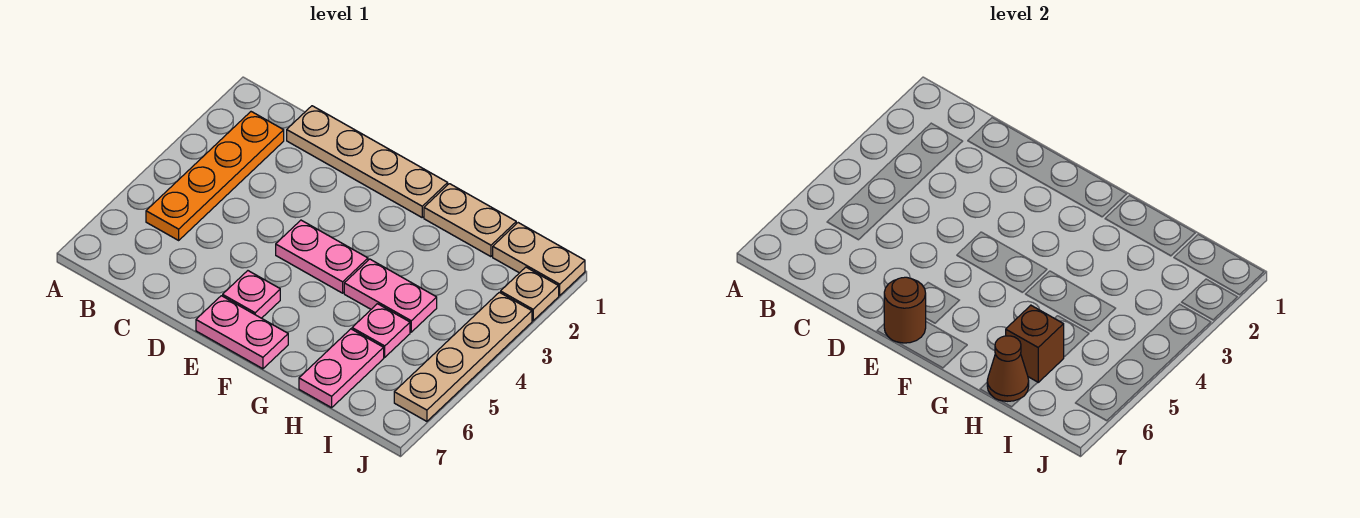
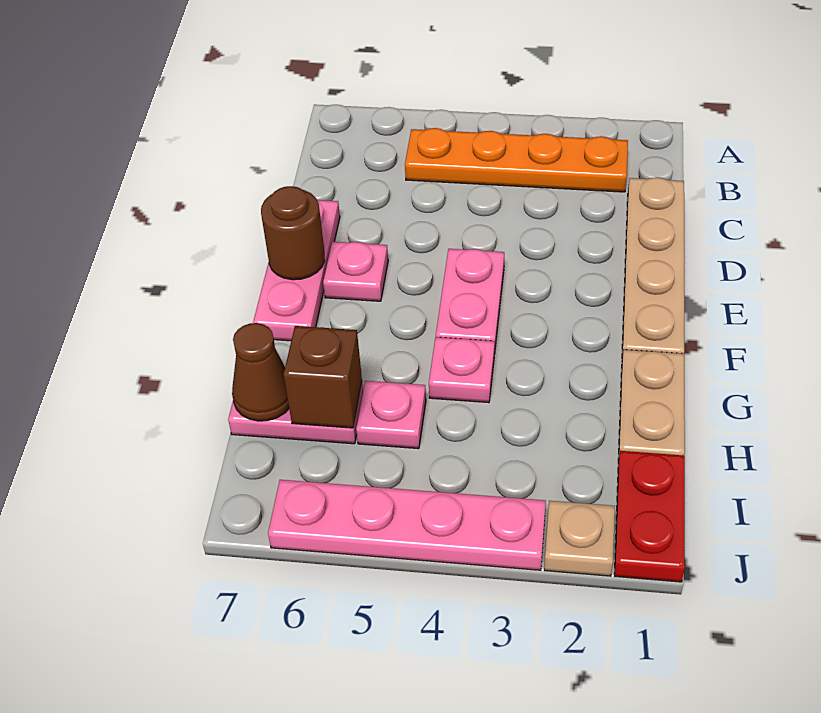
pink plate E7:F7 level 1 -> pink plate D7:F7 level 1
pink plate G4:H4 level 1 -> pink plate G4 level 1
tan plate I1:J1 level 1 -> red plate I1:J1 level 1
tan plate J3:J6 level 1 -> pink plate J3:J6 level 1

